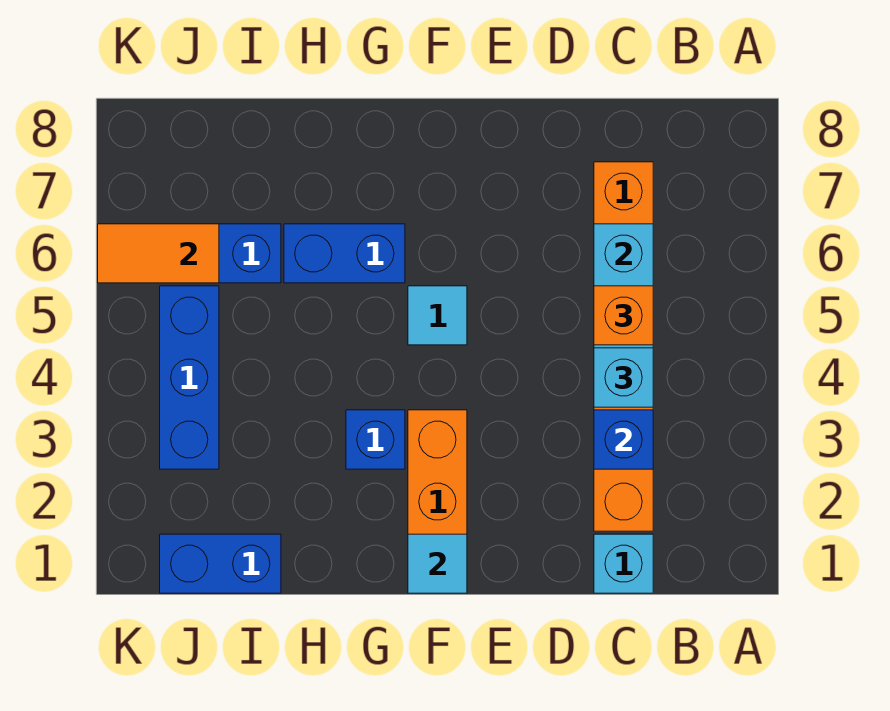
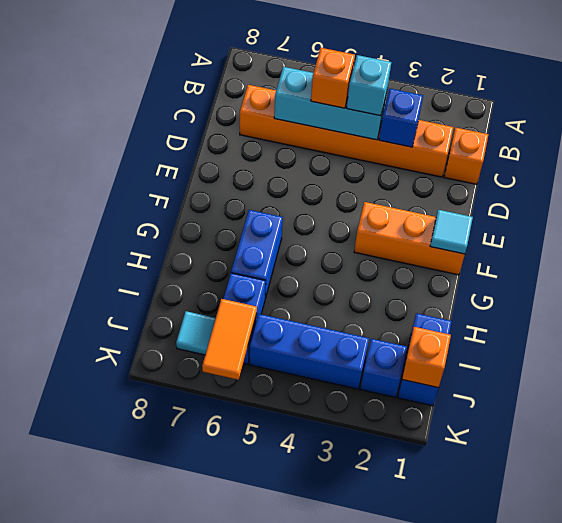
cyan brick C1 level 1 -> orange brick C1 level 1
cyan tile F5 level 1 -> cyan tile J7 level 1
blue brick G3 level 1 -> blue brick J2 level 1
none -> orange brick J1 level 2

